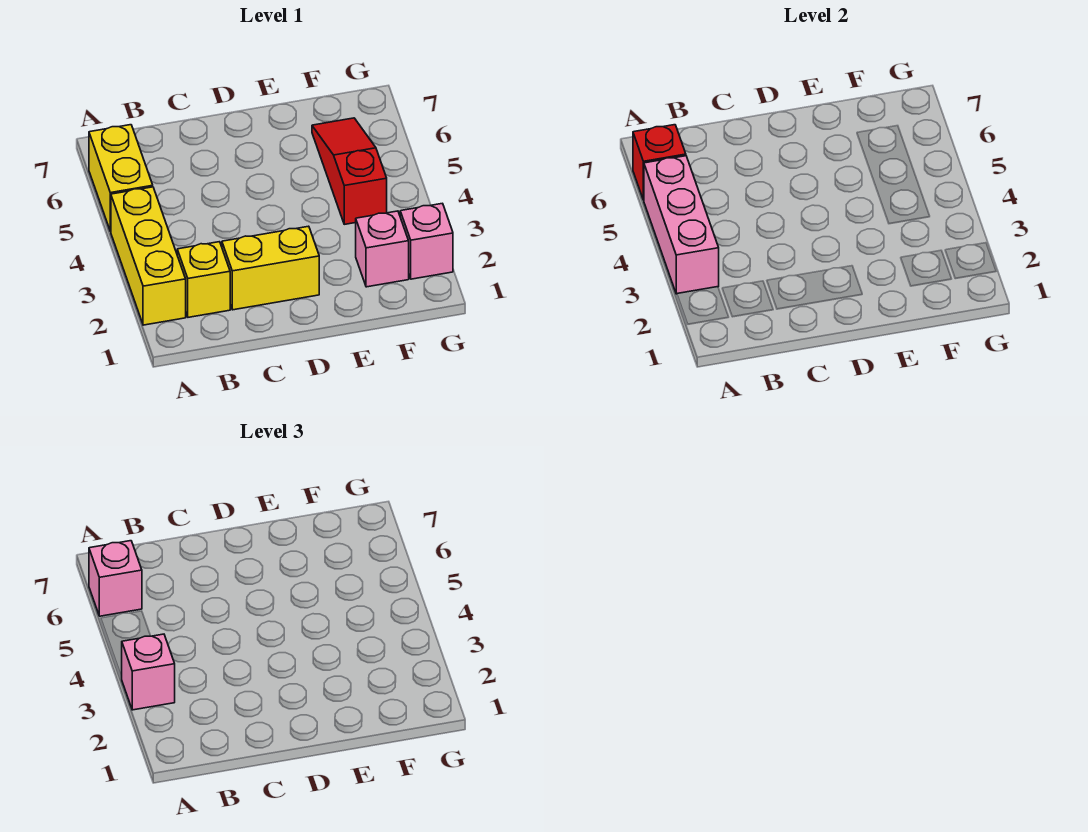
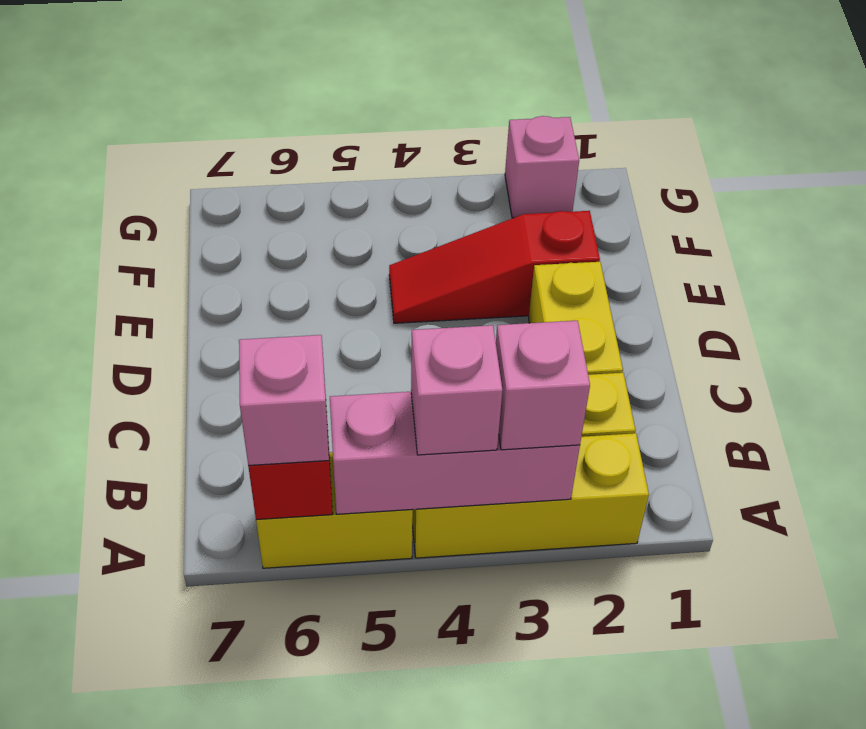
pink brick F2 level 1 -> pink brick A4 level 3
red slope F4:F6 level 1 top 4 -> red slope E2:E4 level 1 top 2

